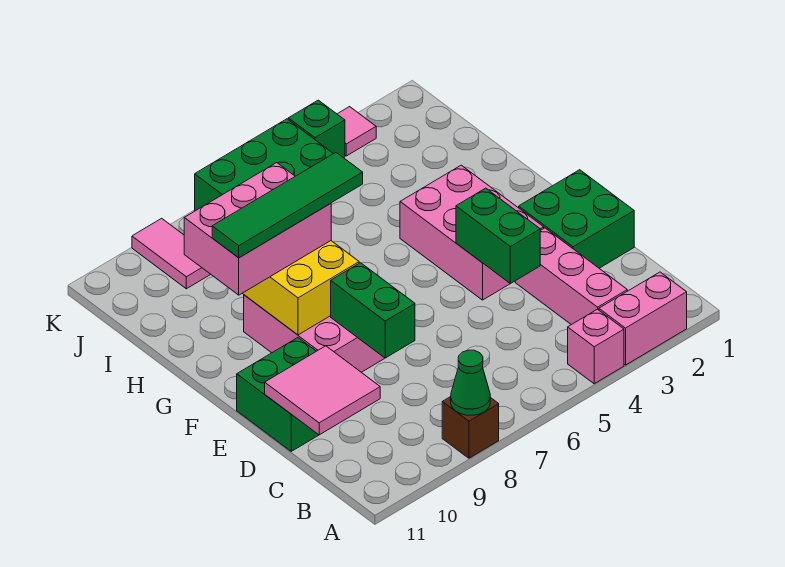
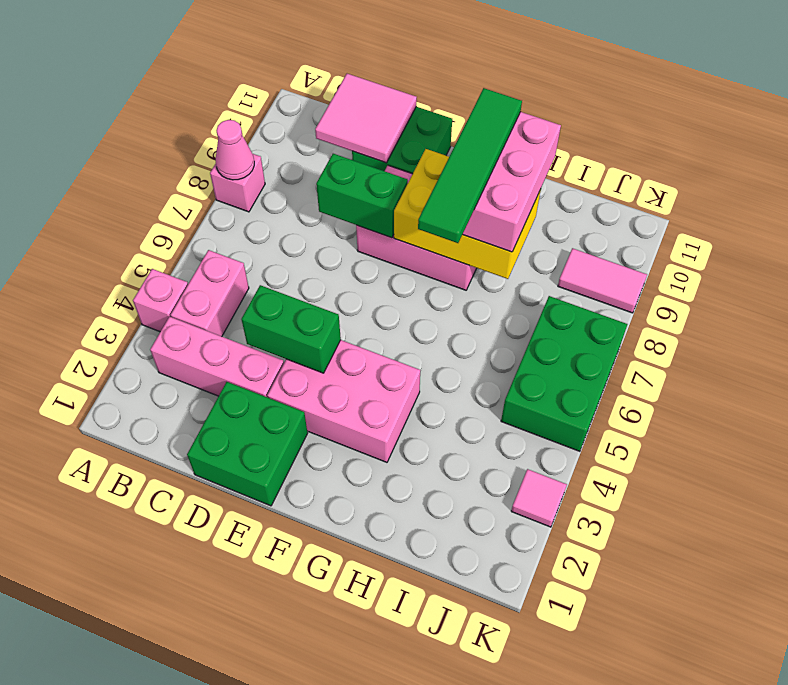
pink brick A2:A3 level 1 -> pink brick B4:B5 level 1
brown brick A8 level 1 -> pink brick A8 level 1
green cone A8 level 2 -> pink cone A8 level 2
green brick K4 level 1 -> none

